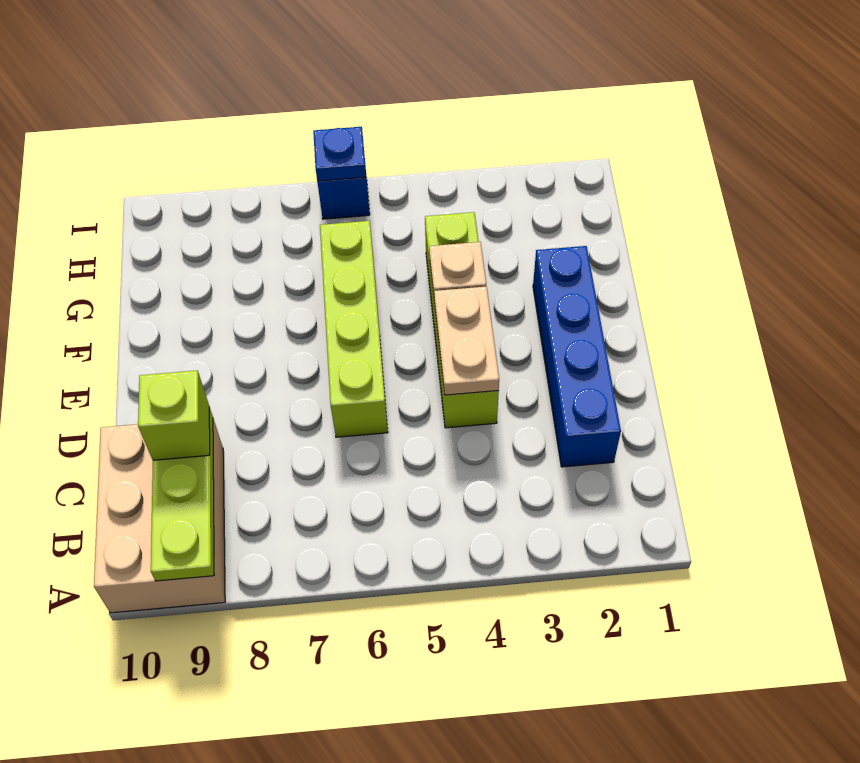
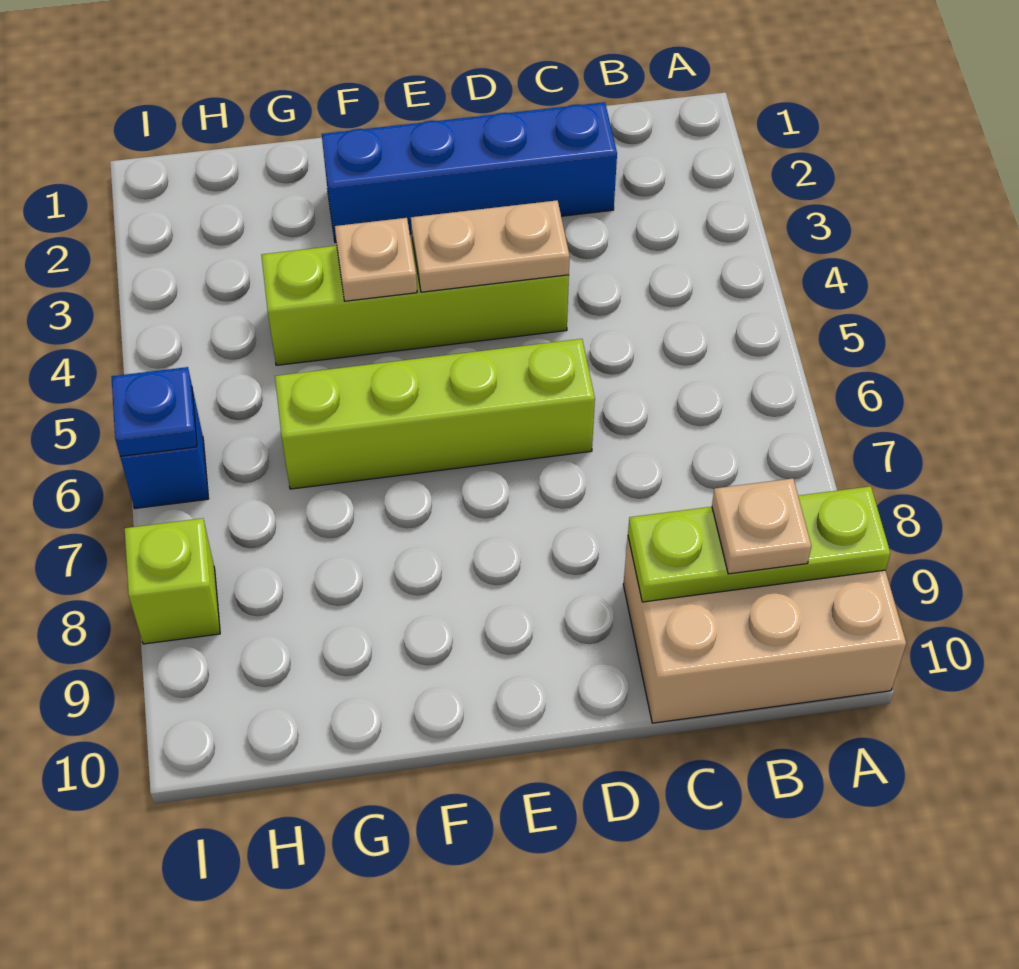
none -> tan plate B9 level 3
lime brick C9 level 3 -> lime brick I8 level 1

